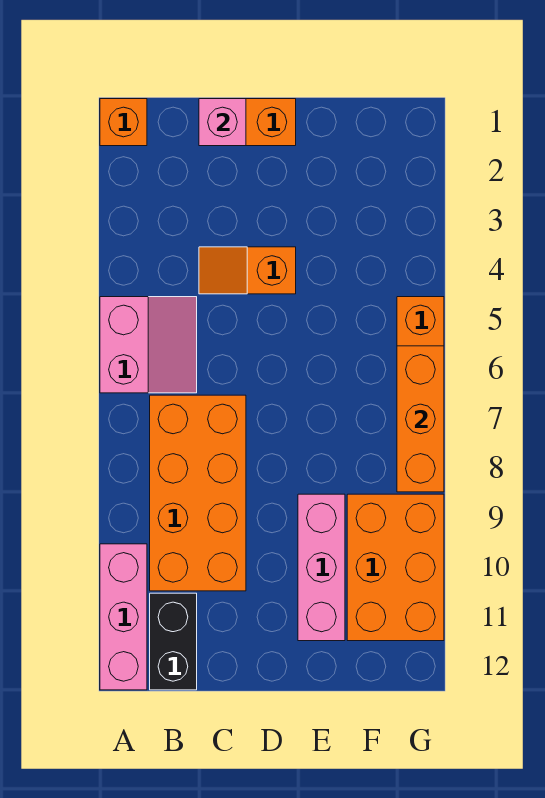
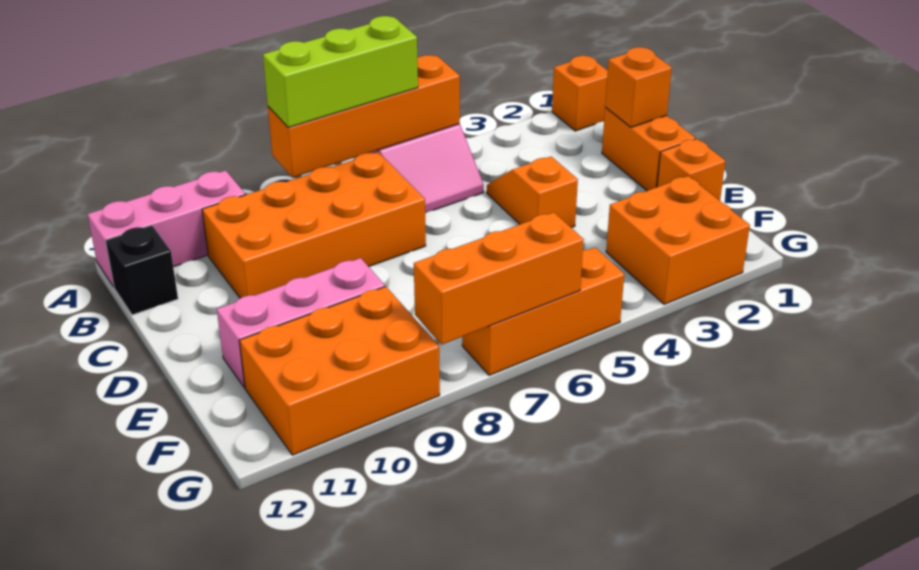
none -> orange brick A5:A8 level 2
none -> lime brick A6:A8 level 3
black brick B11:B12 level 1 -> black brick B12 level 1
pink brick C1 level 2 -> orange brick C1 level 2
none -> orange brick E1 level 1
none -> orange brick F2:G3 level 1

